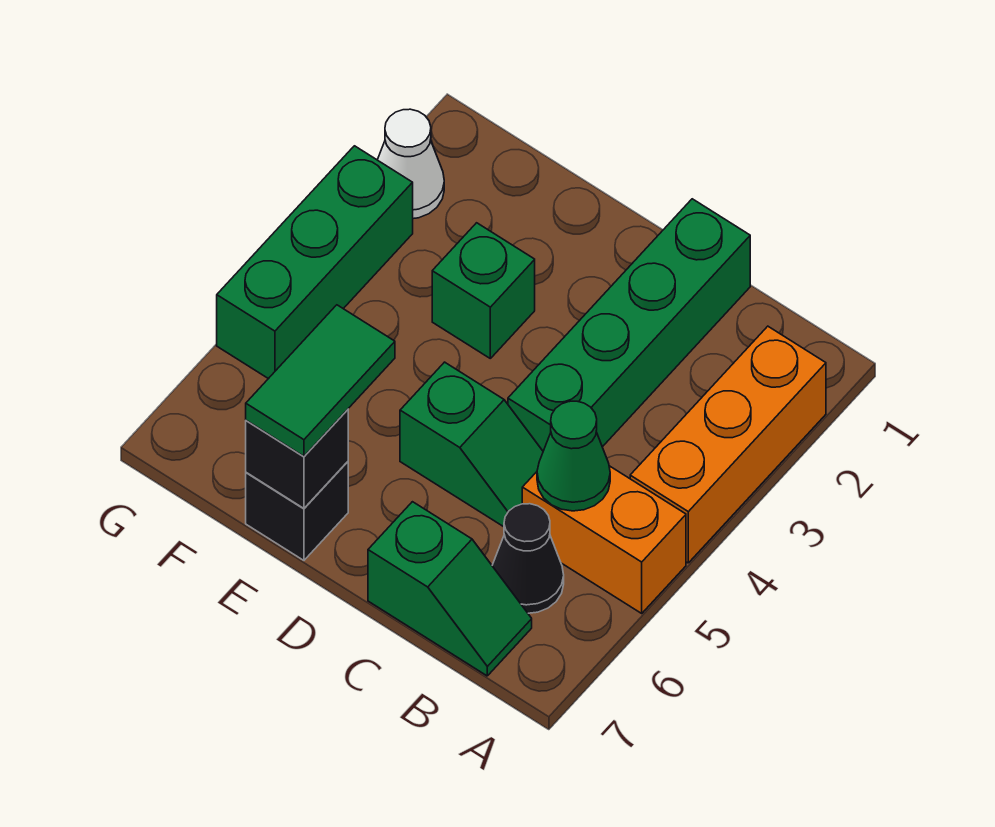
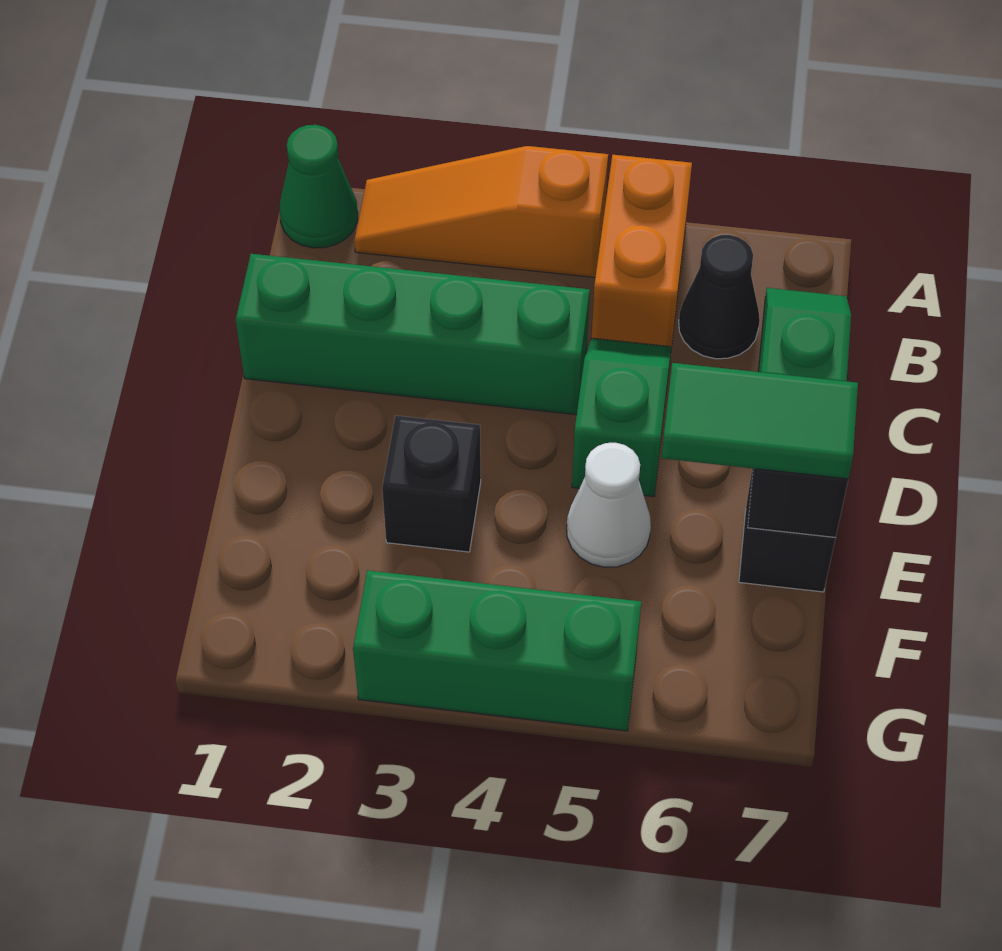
orange brick A2:A4 level 1 -> orange slope A2:A4 level 1 top 4
green cone B5 level 2 -> green cone A1 level 1
green brick E3 level 1 -> black brick E3 level 1
white cone G2 level 1 -> white cone E5 level 1

